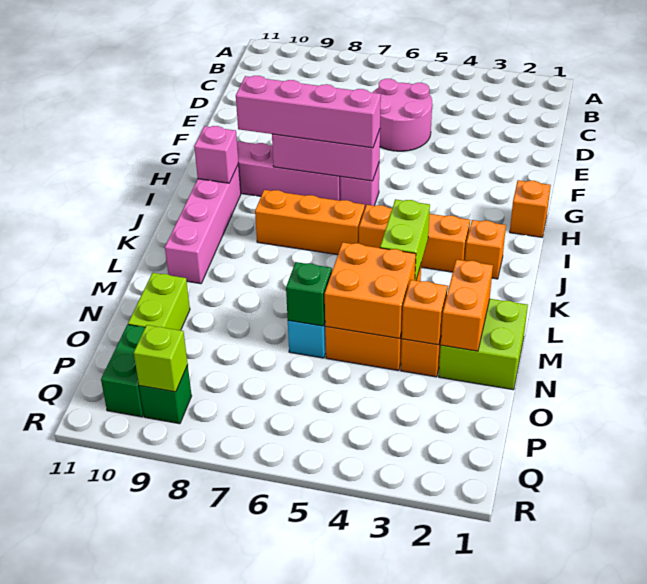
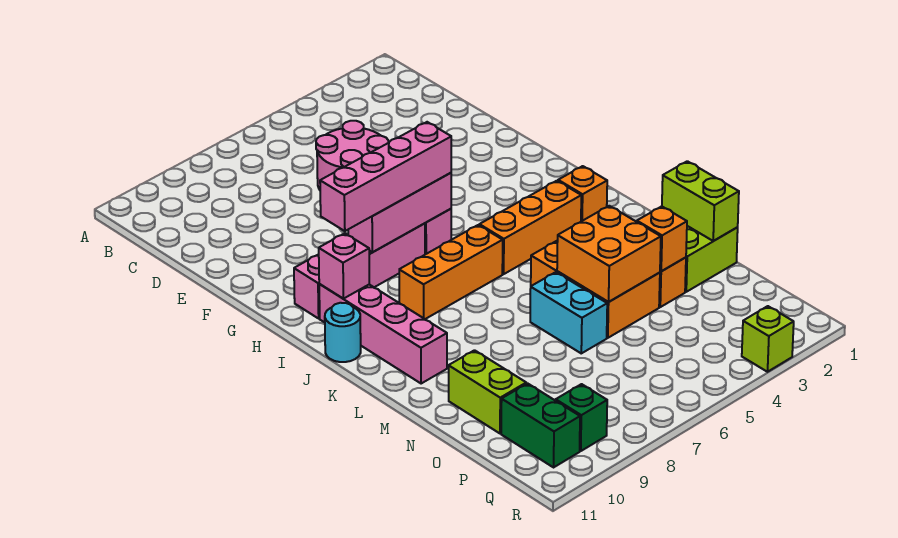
orange brick H1 level 1 -> none
none -> cyan round brick J11 level 1
lime brick K4:L4 level 2 -> lime brick M1:N1 level 2
orange brick M2:N2 level 2 -> none
green brick N6 level 2 -> none
lime brick Q9 level 2 -> lime brick R3 level 1

